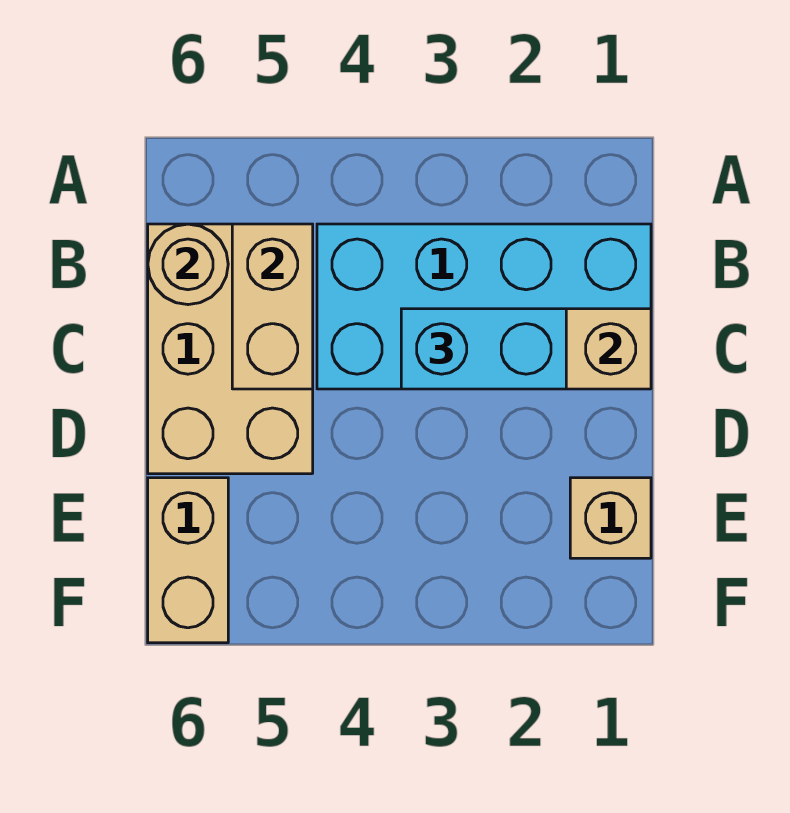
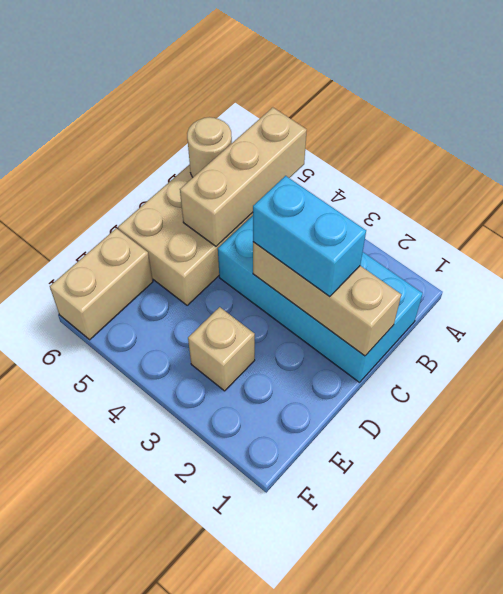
tan brick B5:C5 level 2 -> tan brick A5:C5 level 2
tan brick E1 level 1 -> tan brick E3 level 1

